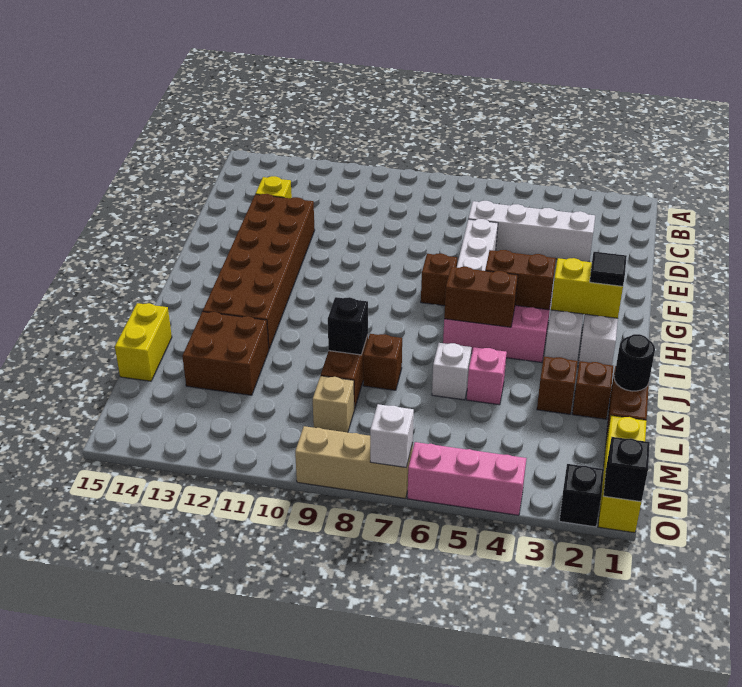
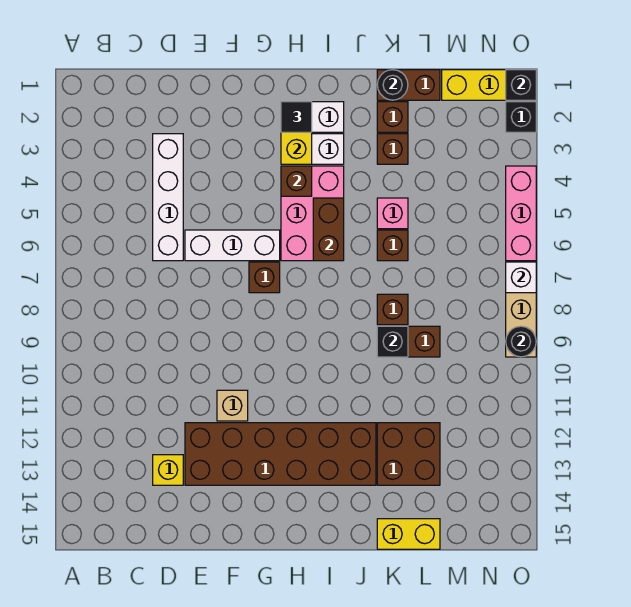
brown brick H4:H5 level 2 -> brown brick H4 level 2
white brick K6 level 1 -> brown brick K6 level 1
tan brick M9 level 1 -> tan brick F11 level 1
none -> black round brick O9 level 2

